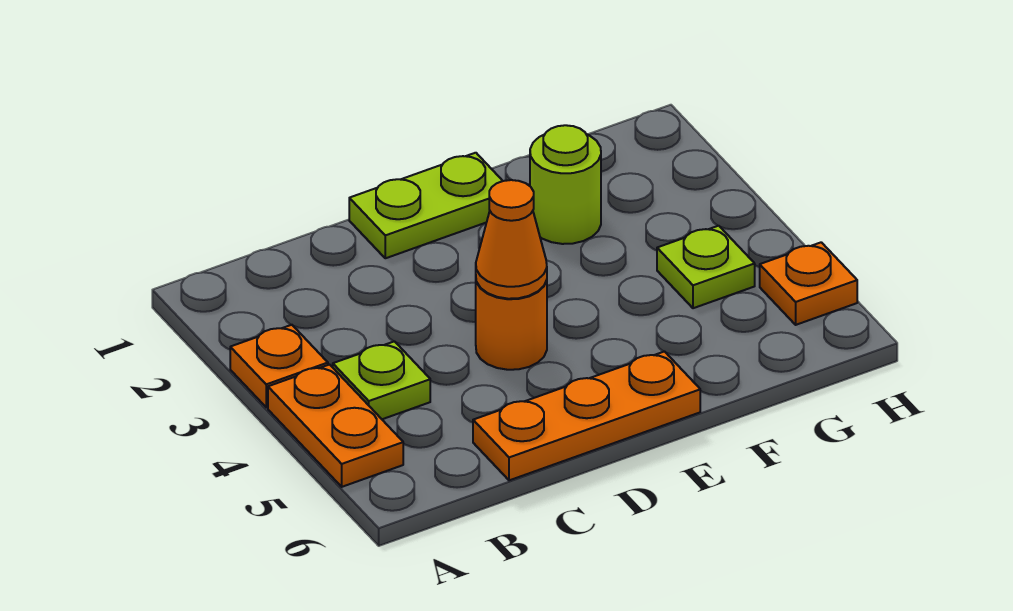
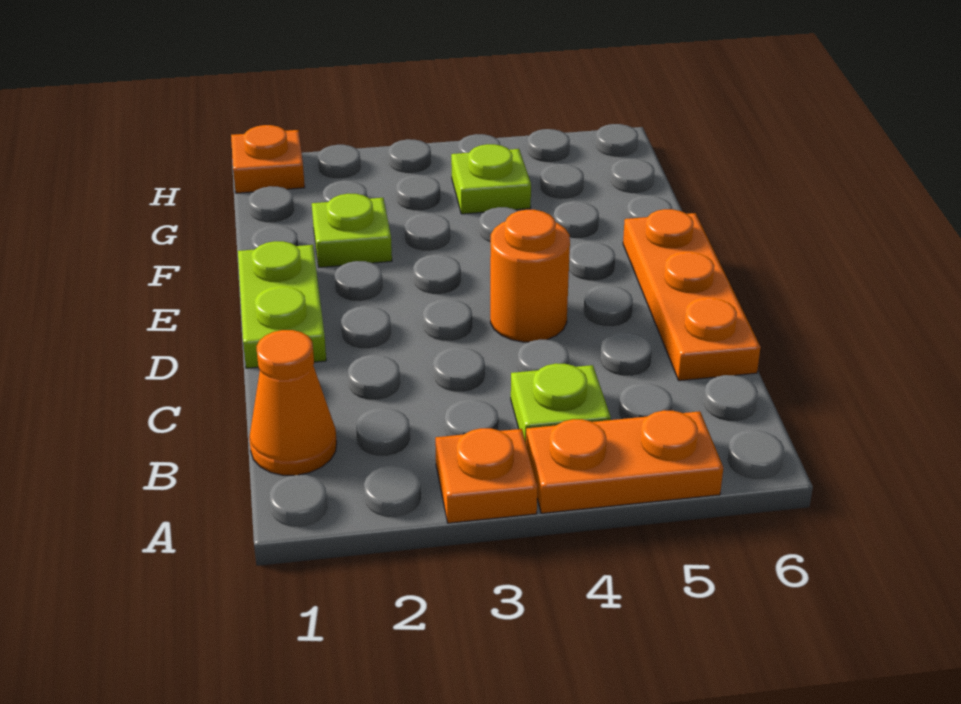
orange cone D4 level 2 -> orange cone B1 level 1
lime round brick F2 level 1 -> lime plate F2 level 1
orange plate H5 level 1 -> orange plate H1 level 1

